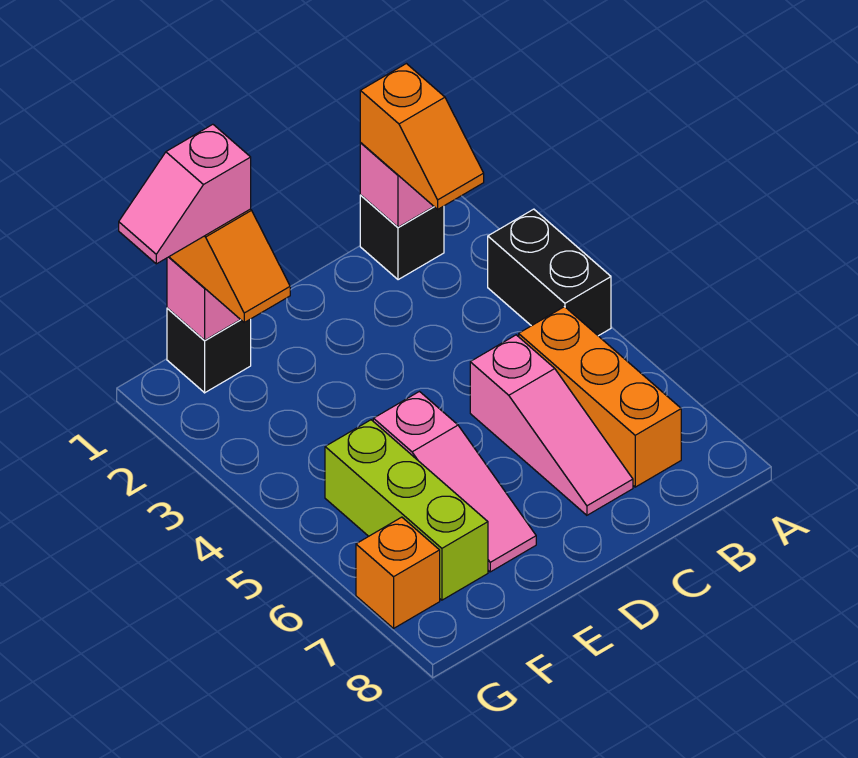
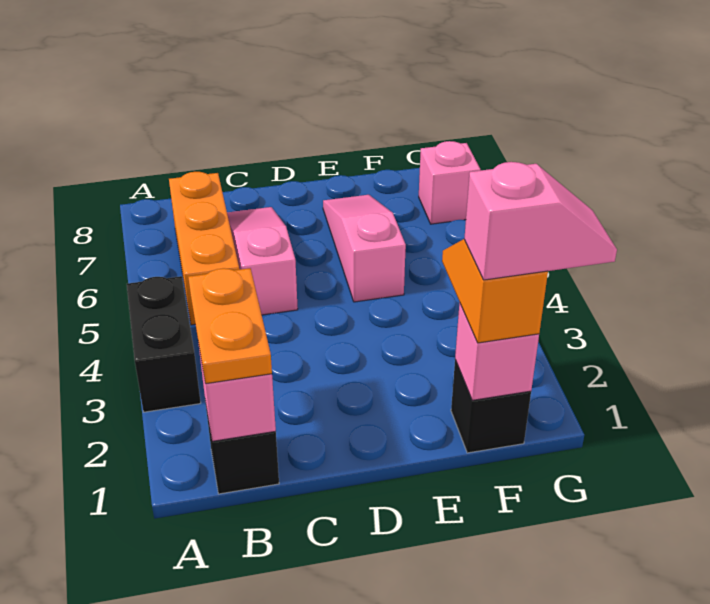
orange slope B1:B2 level 3 top 1 -> orange plate B1:B2 level 3
lime brick F5:F7 level 1 -> none
orange brick G7 level 1 -> pink brick G7 level 1

